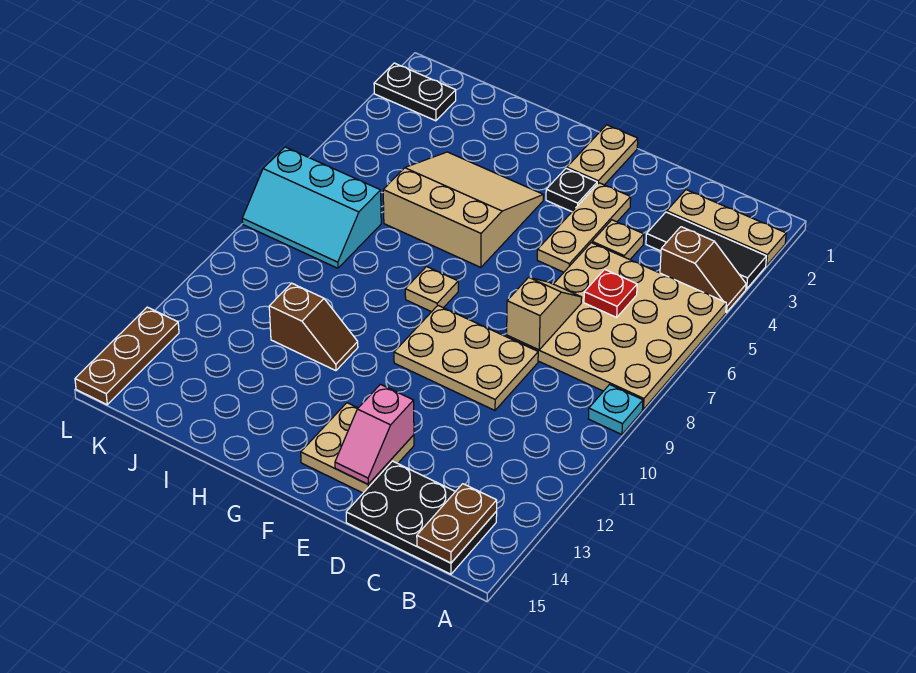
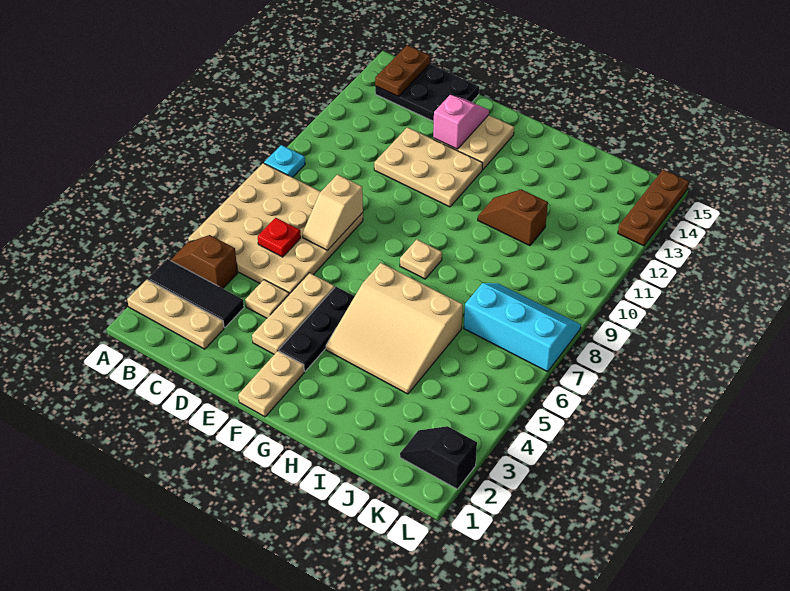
tan plate D9:F10 level 1 -> tan plate D11:F12 level 1
black plate F3 level 1 -> black plate F3:F5 level 1
black plate K2:L2 level 1 -> black slope K2:L2 level 1 top L

